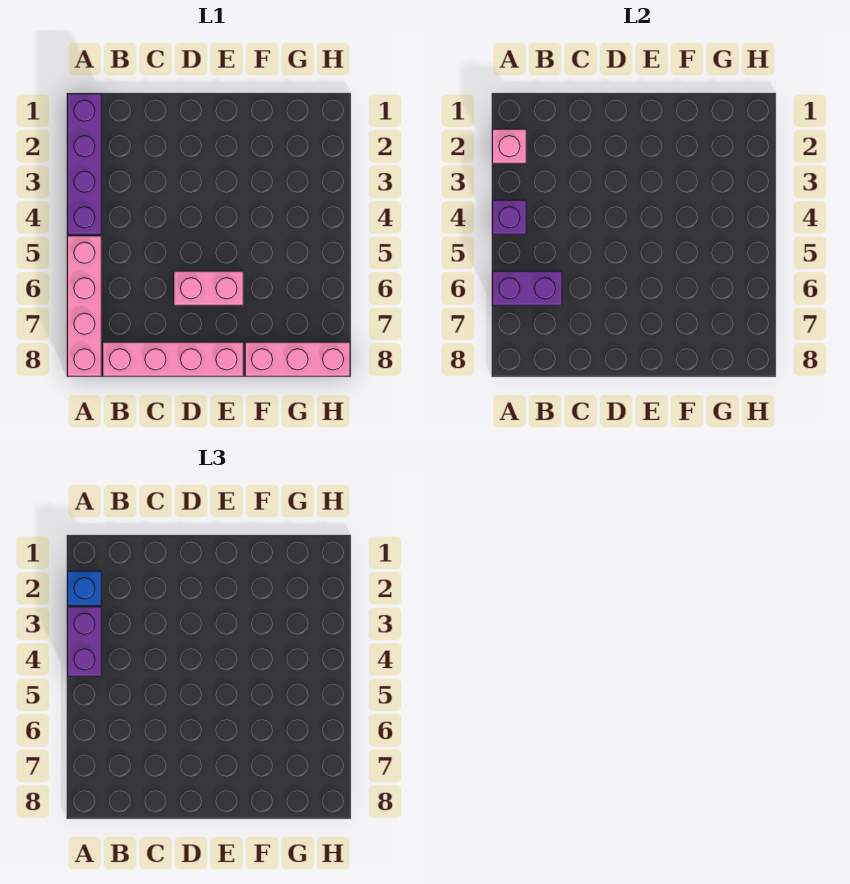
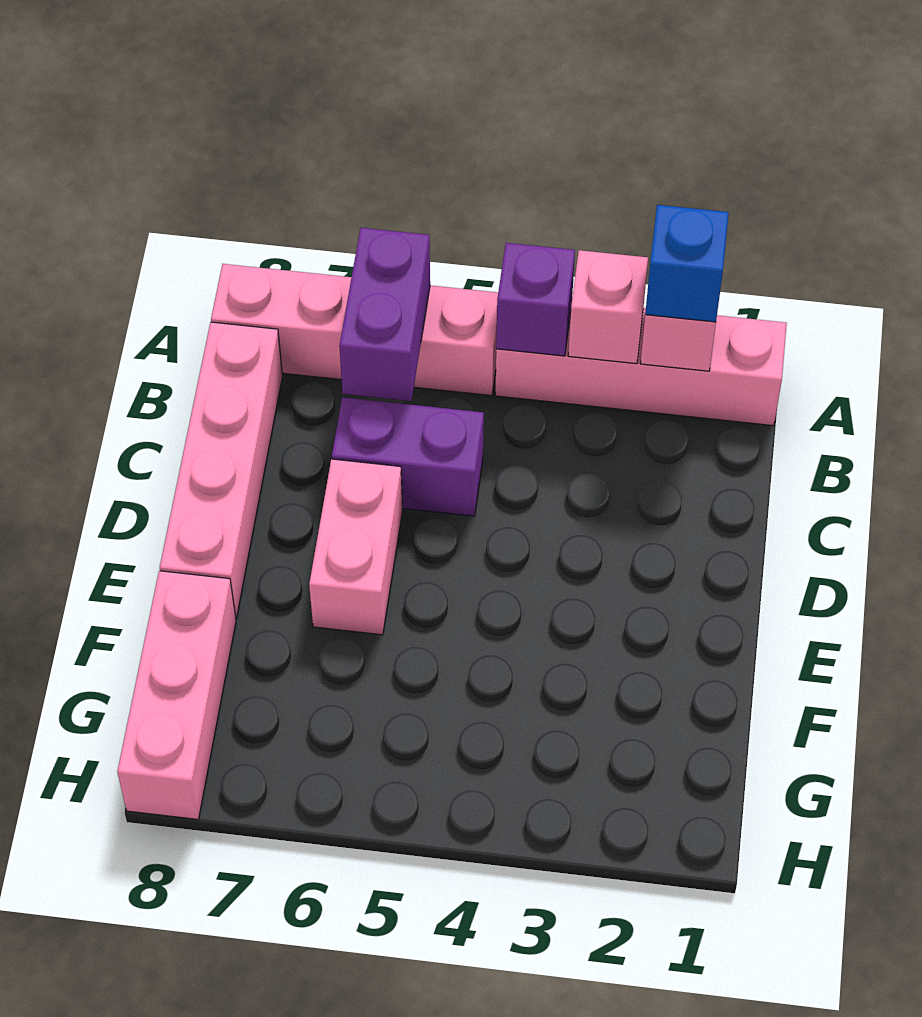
purple brick A1:A4 level 1 -> pink brick A1:A4 level 1
none -> pink brick A3 level 2
purple brick A3:A4 level 3 -> purple brick C5:C6 level 1

